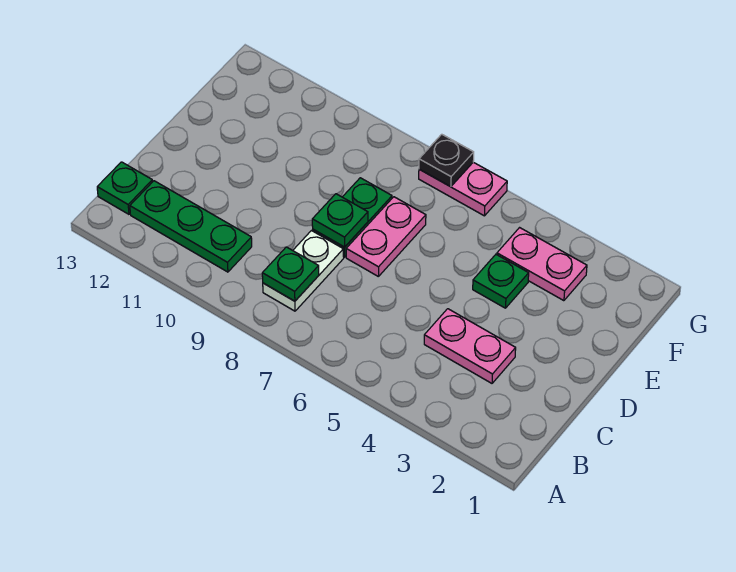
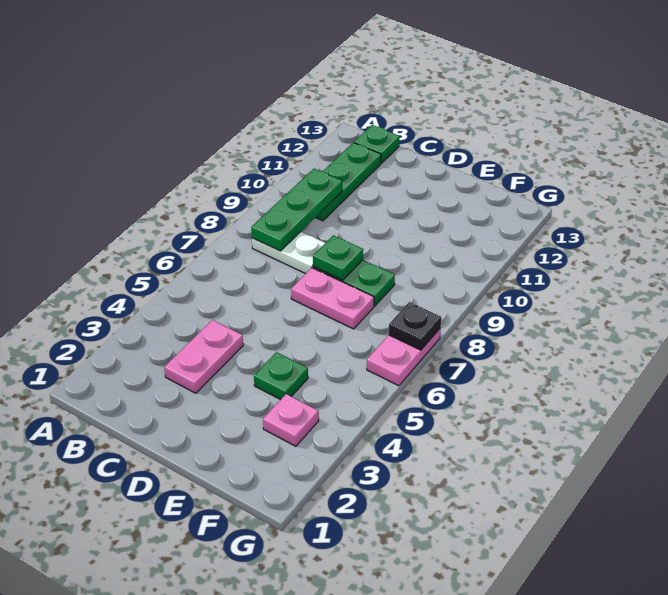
green plate B8 level 2 -> green plate B8:B10 level 2
pink plate F3:F4 level 1 -> pink plate F3 level 1

